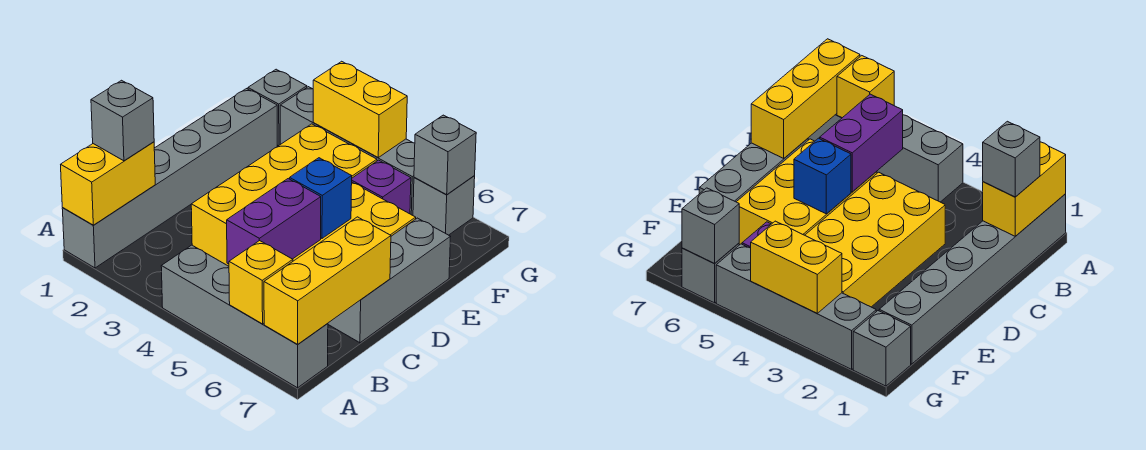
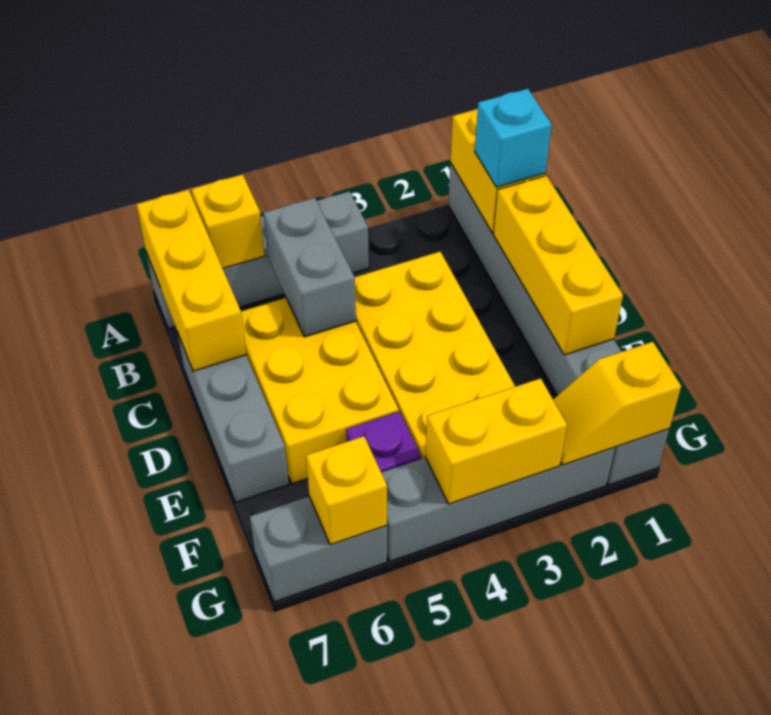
grey brick B1 level 3 -> cyan brick B1 level 3
purple brick B5:C5 level 2 -> grey brick B5:C5 level 2
none -> yellow brick C1:E1 level 2
blue brick D5 level 2 -> none
none -> yellow slope G1:G2 level 2 top 1
grey brick G6 level 1 -> grey brick G6:G7 level 1
grey brick G6 level 2 -> yellow brick G6 level 2

